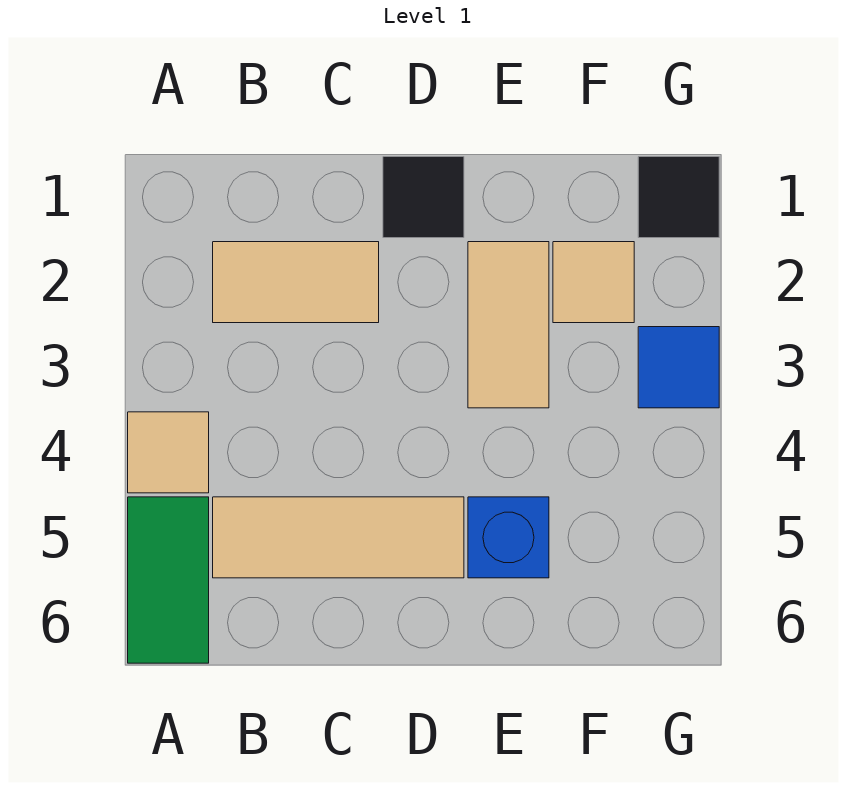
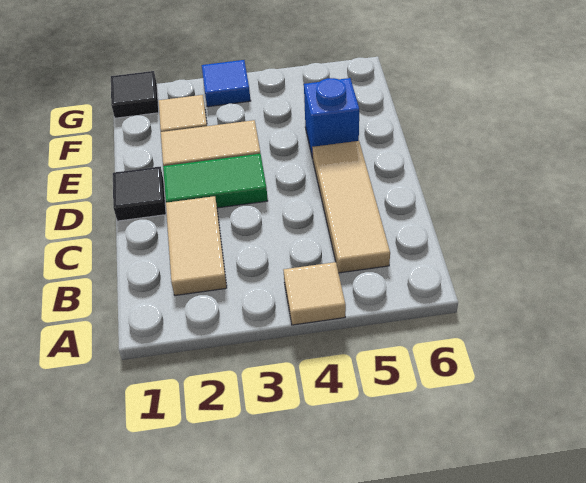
green tile A5:A6 level 1 -> green tile D2:D3 level 1

